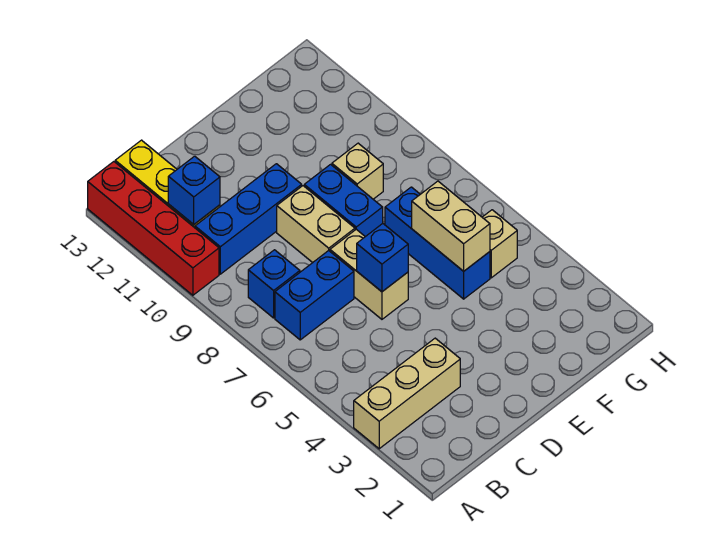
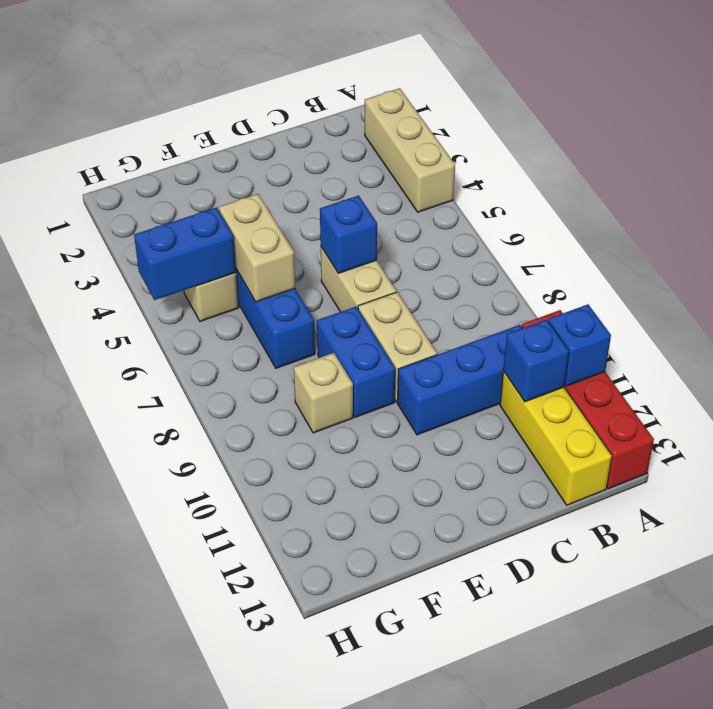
tan brick A3:C3 level 1 -> tan brick A2:A4 level 1
blue brick B7:C7 level 1 -> blue brick G5:H5 level 2
blue brick B8 level 1 -> blue brick A11 level 2

